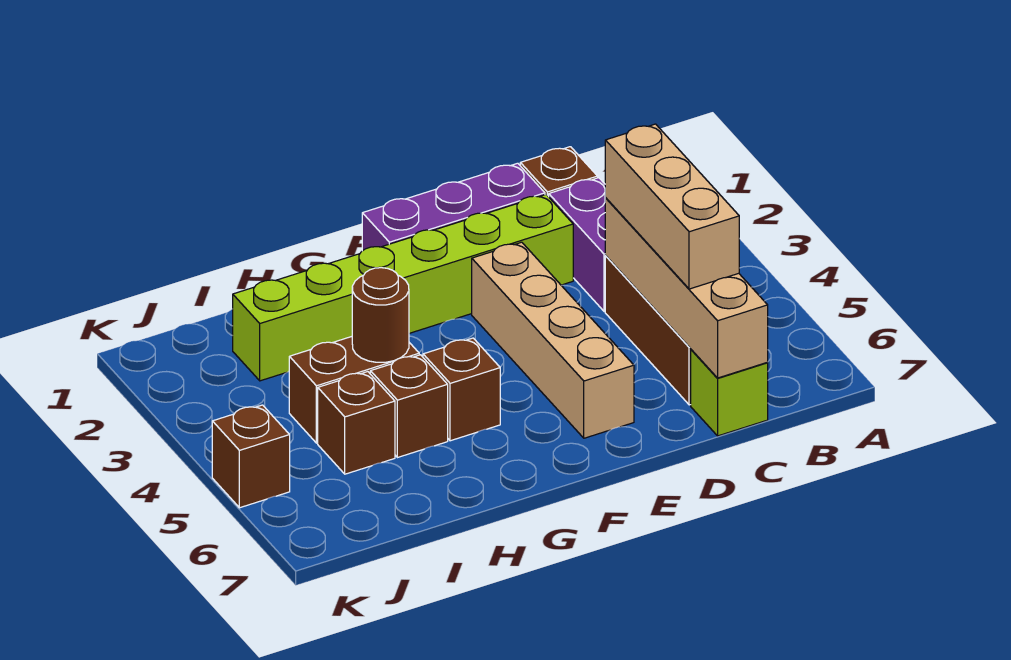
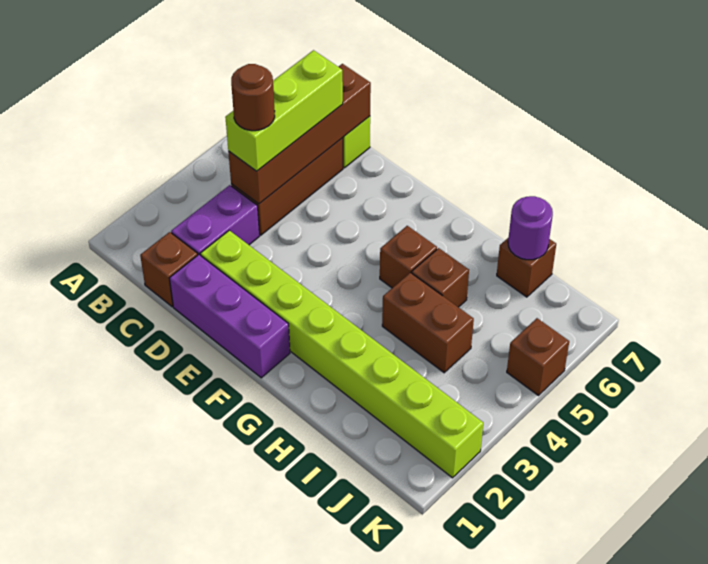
tan brick C4:C7 level 2 -> brown brick C4:C7 level 2
tan brick C4:C6 level 3 -> lime brick C4:C6 level 3
lime brick D2:I2 level 1 -> lime brick D2:K2 level 1
tan brick E3:E6 level 1 -> none
brown round brick H4 level 2 -> brown round brick C4 level 4
brown brick I5 level 1 -> brown brick I7 level 1
none -> purple round brick I7 level 2

